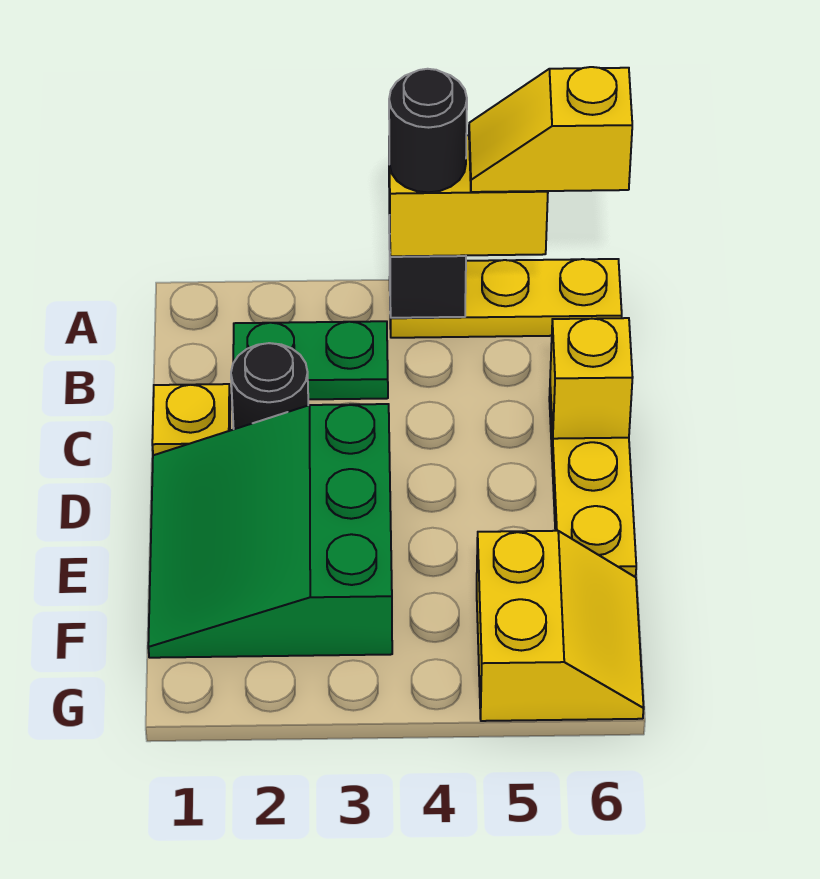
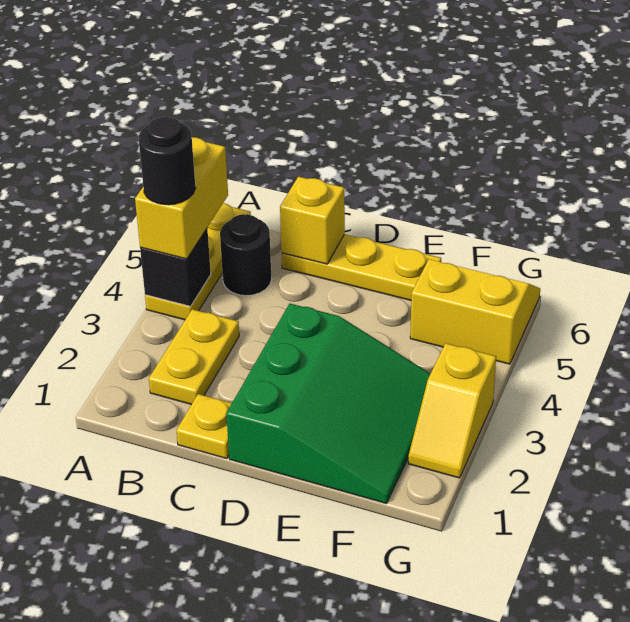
yellow slope A5:A6 level 4 top 6 -> yellow slope G2:G3 level 1 top 3
green plate B2:B3 level 1 -> yellow plate B2:B3 level 1
black round brick C2 level 1 -> black round brick B5 level 1
green slope D1:F3 level 1 top 3 -> green slope D1:F3 level 1 top D

